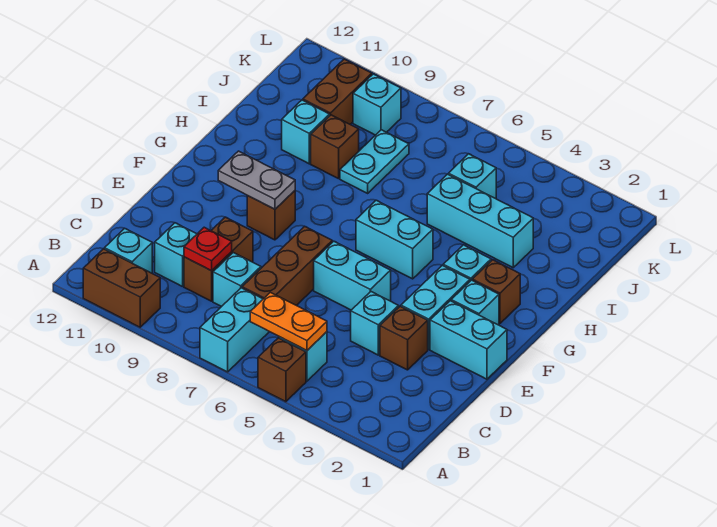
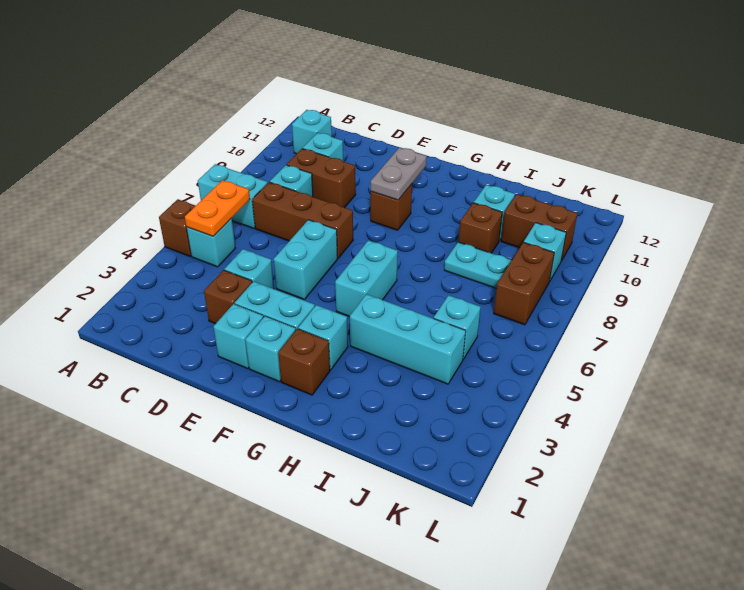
brown brick A10:A11 level 1 -> brown brick K7:K8 level 1
red plate C9 level 2 -> none
cyan brick E1:E2 level 1 -> cyan brick E2 level 1
cyan brick I3:I5 level 1 -> cyan brick H4:J4 level 1

